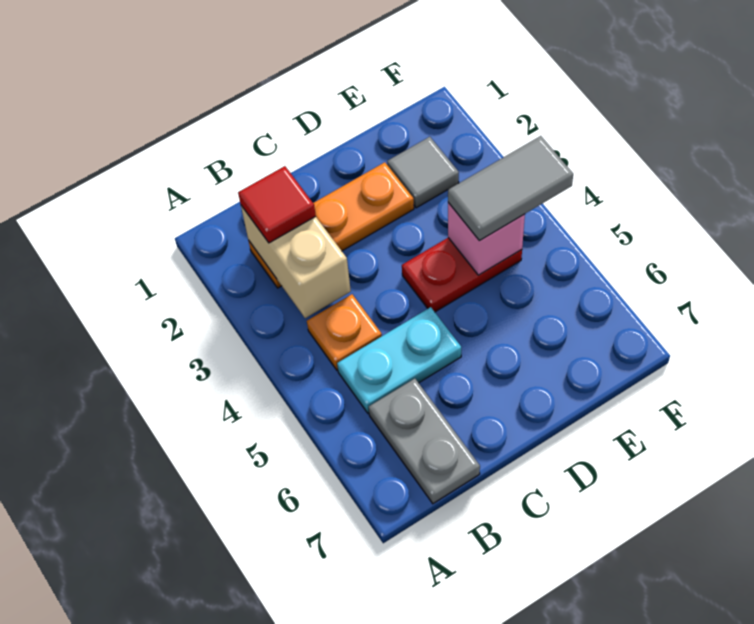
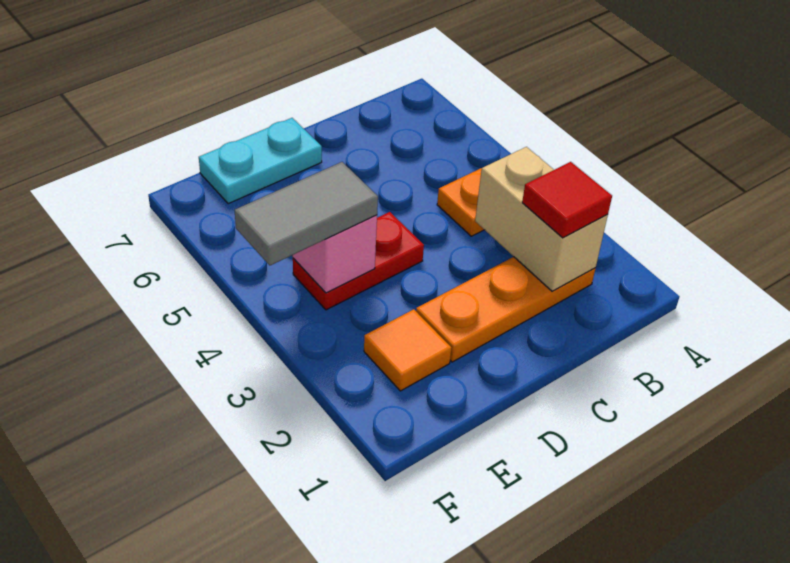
cyan plate B5:C5 level 1 -> cyan plate D7:E7 level 1
grey plate B6:B7 level 1 -> none
grey tile E2 level 1 -> orange tile E2 level 1

